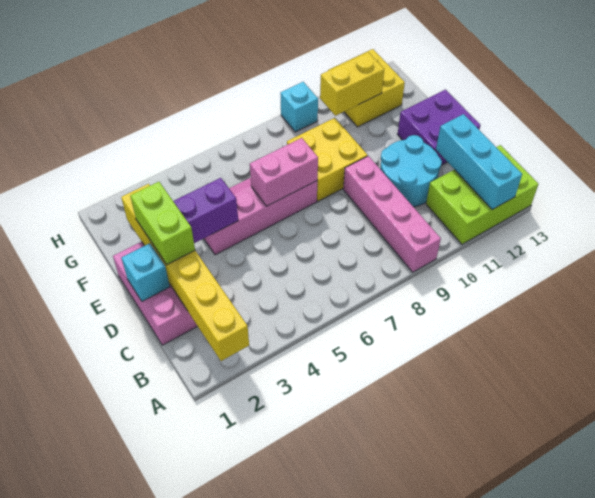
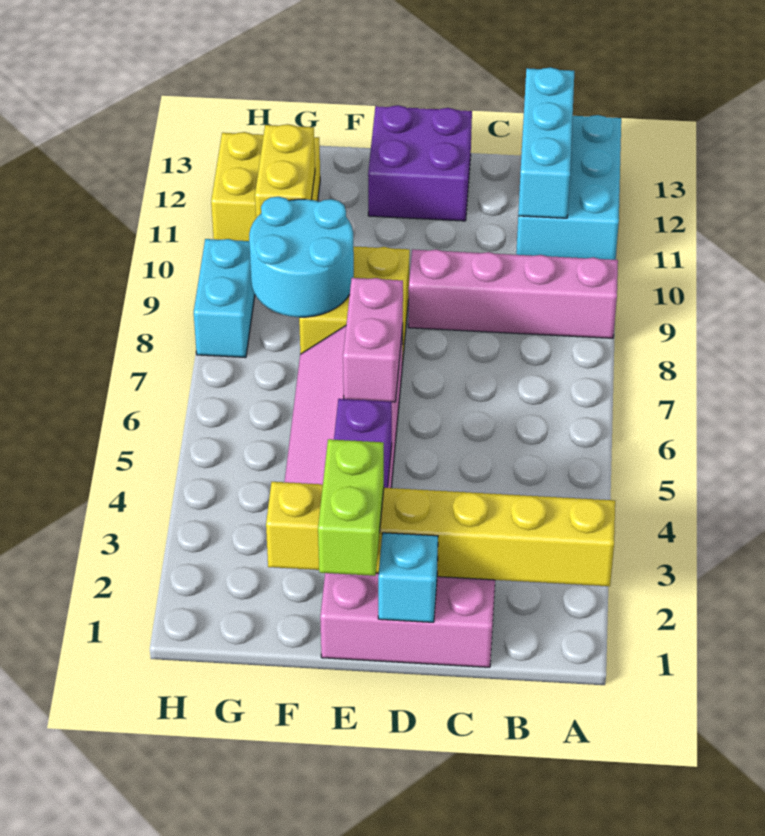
lime brick A11:B13 level 1 -> cyan brick A11:B13 level 1
cyan brick A12:C12 level 2 -> cyan brick B11:B13 level 2
cyan round brick C10:D11 level 1 -> cyan round brick F8:G9 level 2
lime brick D2:E2 level 3 -> lime brick E1:E2 level 3
cyan brick H9 level 1 -> cyan brick H8:H9 level 1

